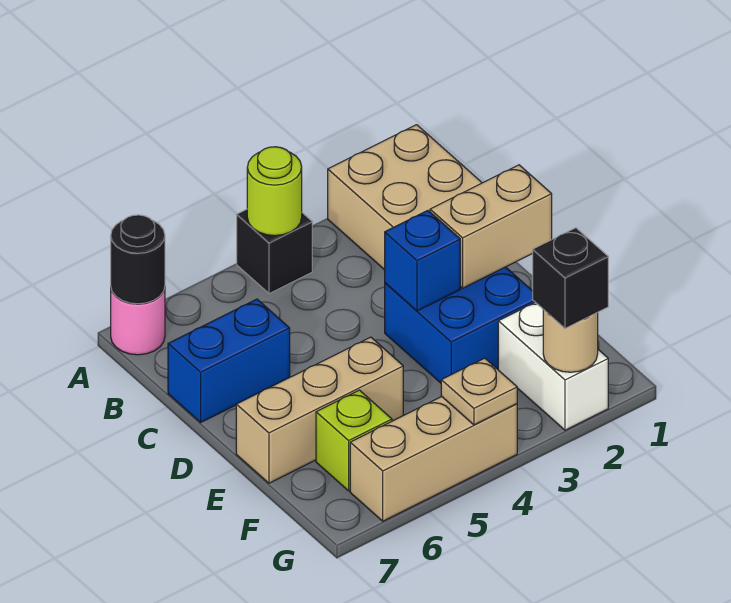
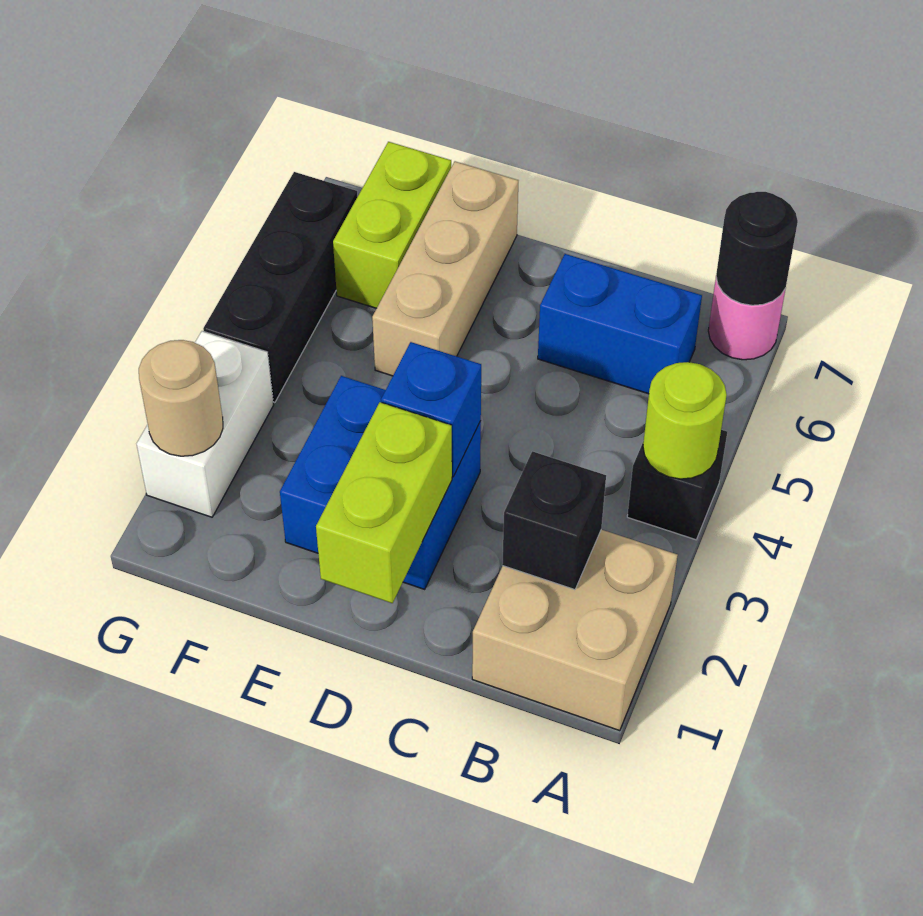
blue brick C6:C7 level 1 -> blue brick B6:C6 level 1
tan brick D1:D2 level 2 -> lime brick D1:D2 level 2
white brick F2:G2 level 1 -> white brick G2:G3 level 1
lime brick F6 level 1 -> lime brick F6:F7 level 1
black brick G2 level 3 -> black brick B2 level 2
tan brick G4:G6 level 1 -> black brick G4:G6 level 1
tan plate G4 level 2 -> none

